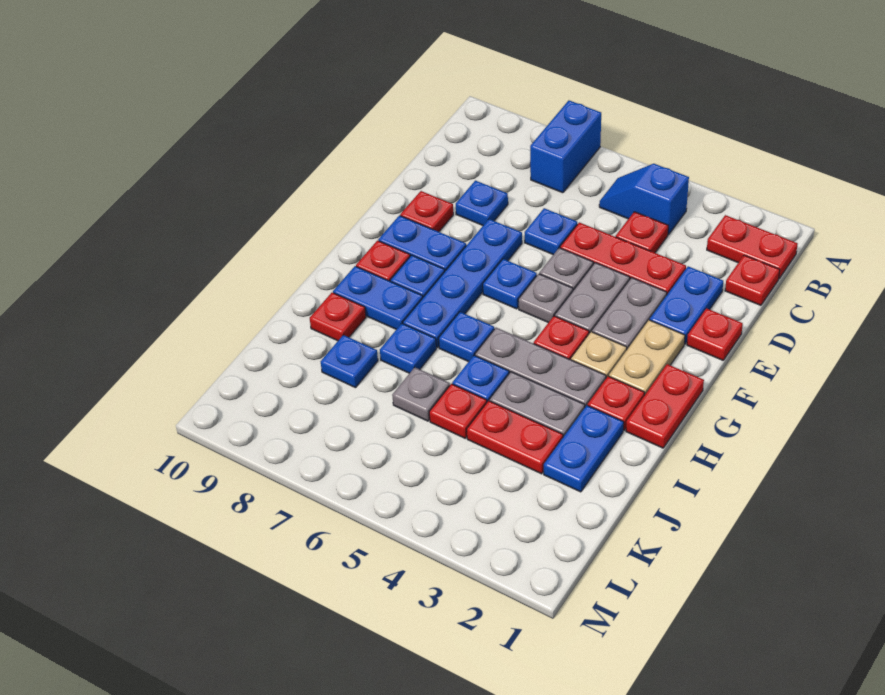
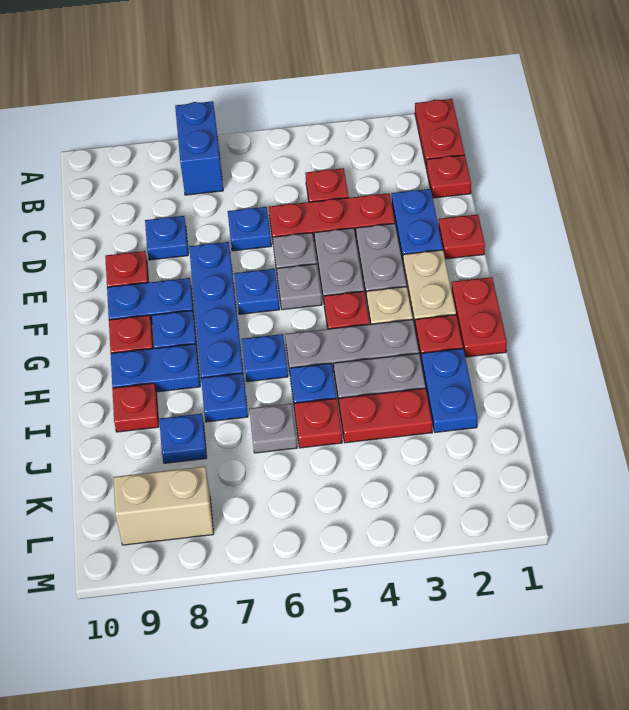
red plate B1:B2 level 1 -> red plate A1:B1 level 1
blue slope B4:B5 level 1 top 4 -> none
none -> tan brick L8:L9 level 1

